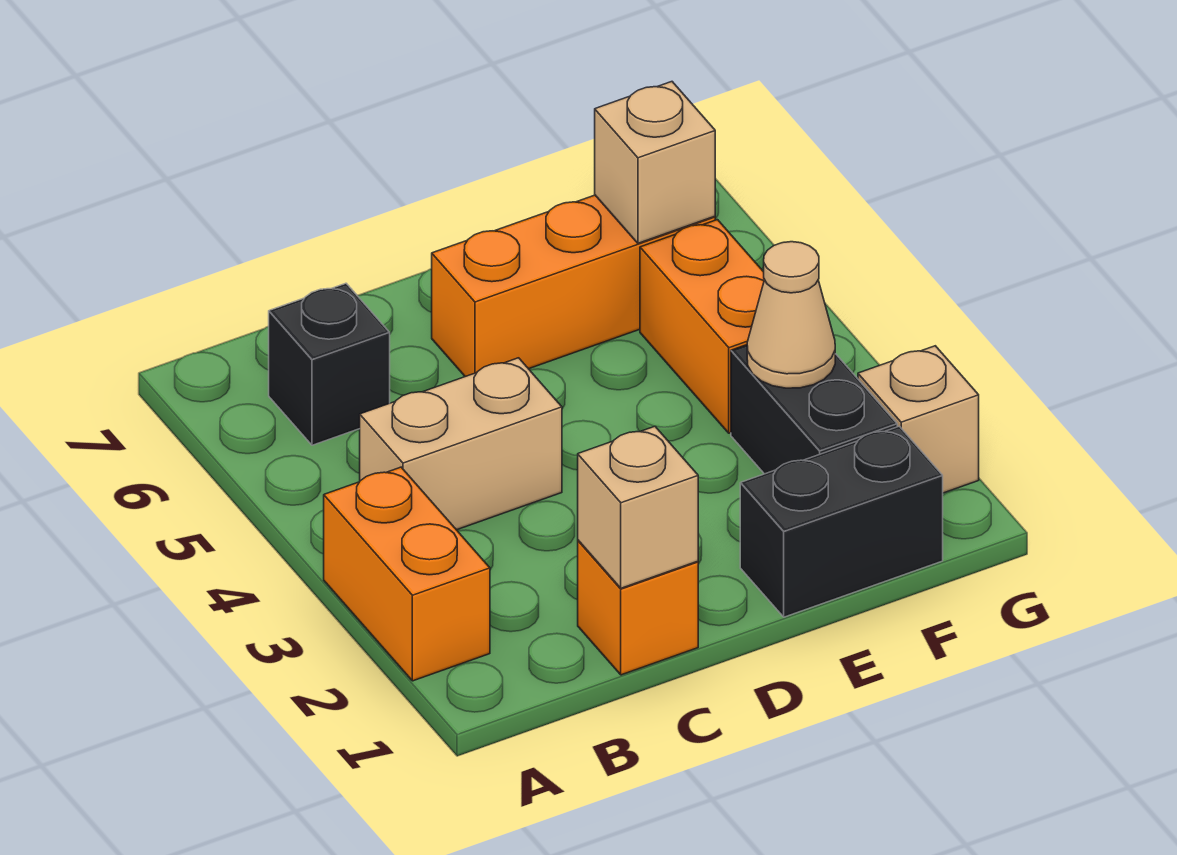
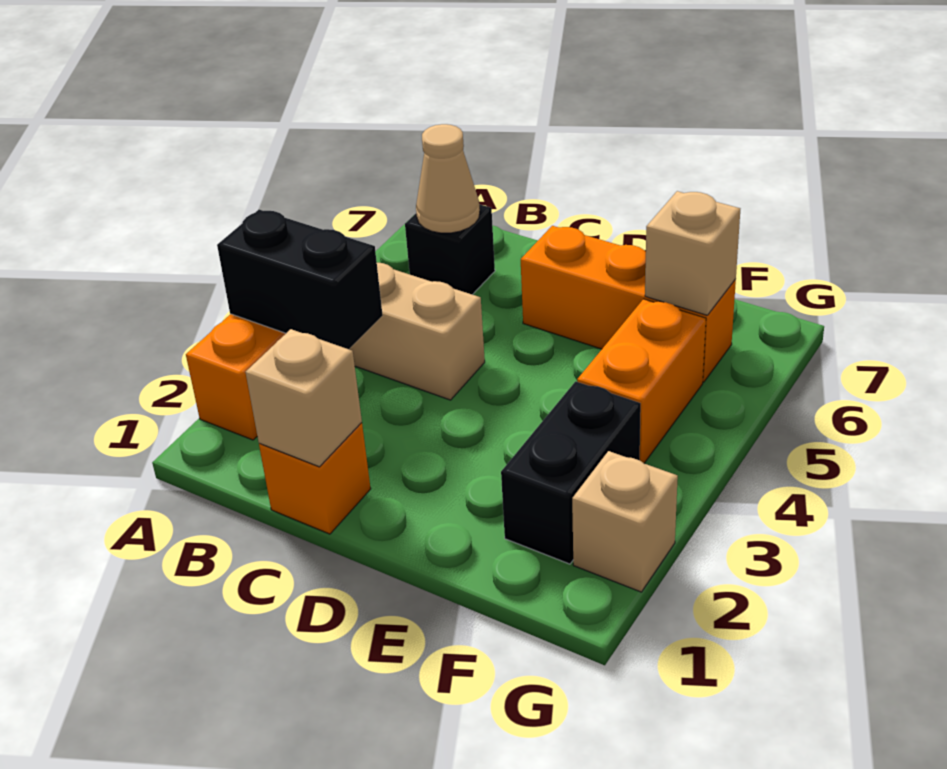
black brick E1:F1 level 1 -> black brick A3:B3 level 2
tan cone F3 level 2 -> tan cone B6 level 2

